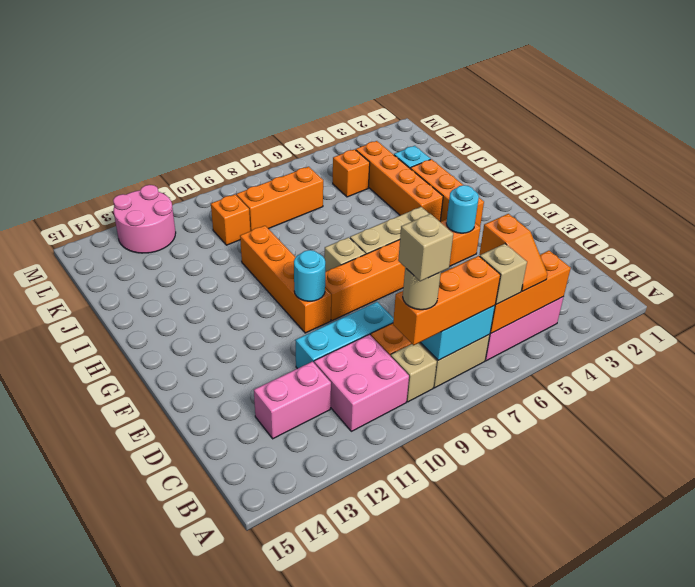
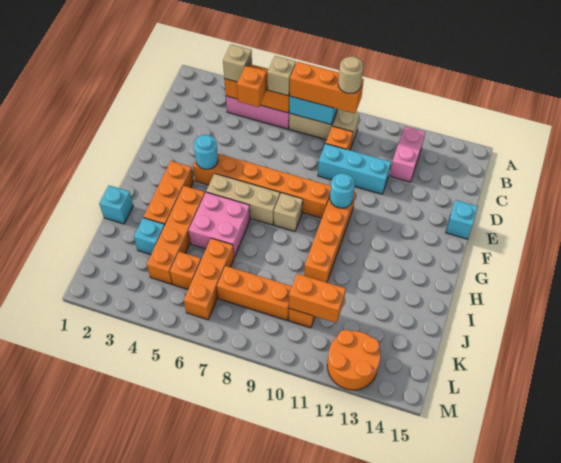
tan brick B9 level 5 -> tan brick B4 level 3
pink brick B10:C11 level 1 -> pink brick H5:I6 level 1
pink brick C12:C13 level 1 -> pink brick B12:C12 level 1
none -> cyan brick E15 level 1
none -> cyan brick I1 level 1
none -> orange brick J6:L6 level 1
none -> orange brick K10:K11 level 2
pink round brick L12:M13 level 1 -> orange round brick L12:M13 level 1

